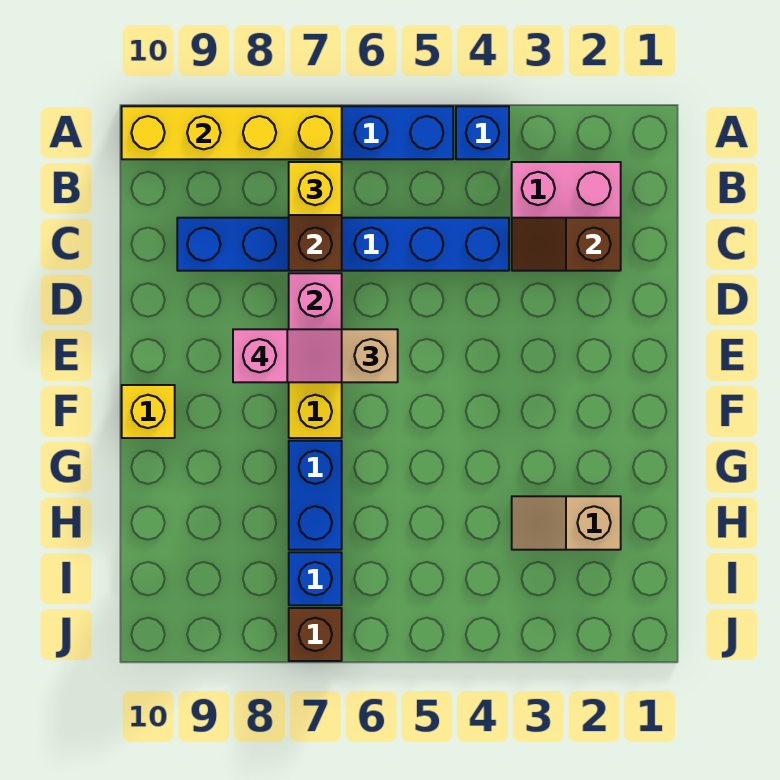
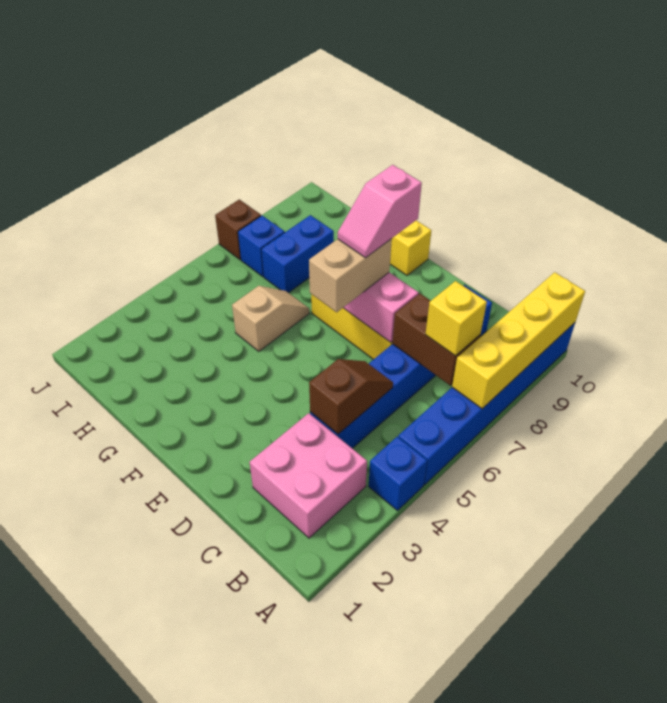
brown slope C2:C3 level 2 top 2 -> brown slope C4:C5 level 2 top 4
blue brick G7:H7 level 1 -> blue brick H7:H8 level 1
tan slope H2:H3 level 1 top 2 -> tan slope G5:G6 level 1 top 5

